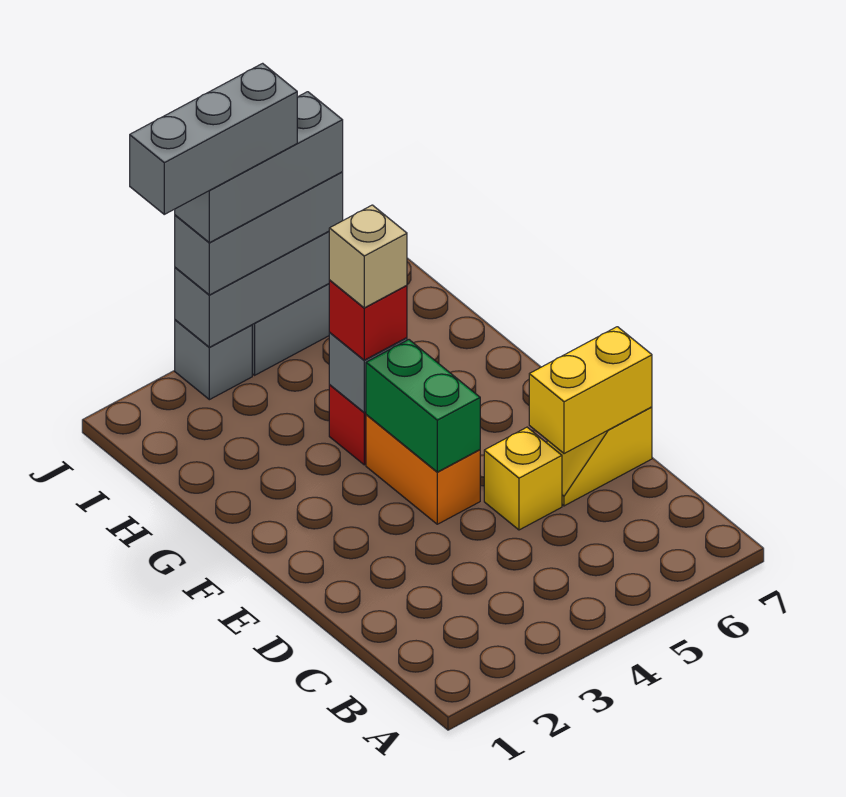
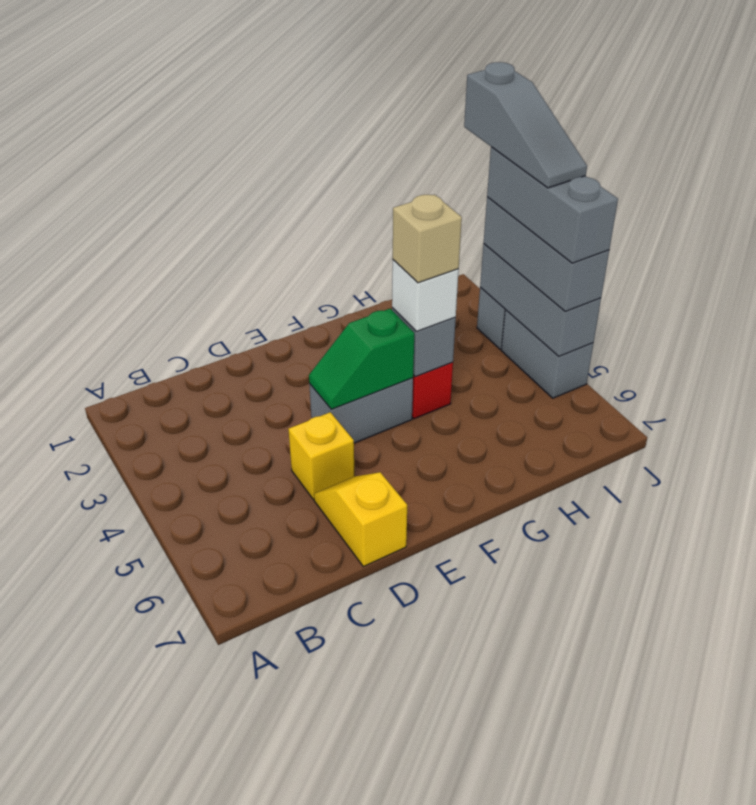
yellow brick D6:D7 level 2 -> none
orange brick E4:F4 level 1 -> grey brick E4:F4 level 1
green brick E4:F4 level 2 -> green slope E4:F4 level 2 top F
red brick G4 level 3 -> white brick G4 level 3
grey brick J2:J4 level 5 -> grey slope J2:J4 level 5 top 2

